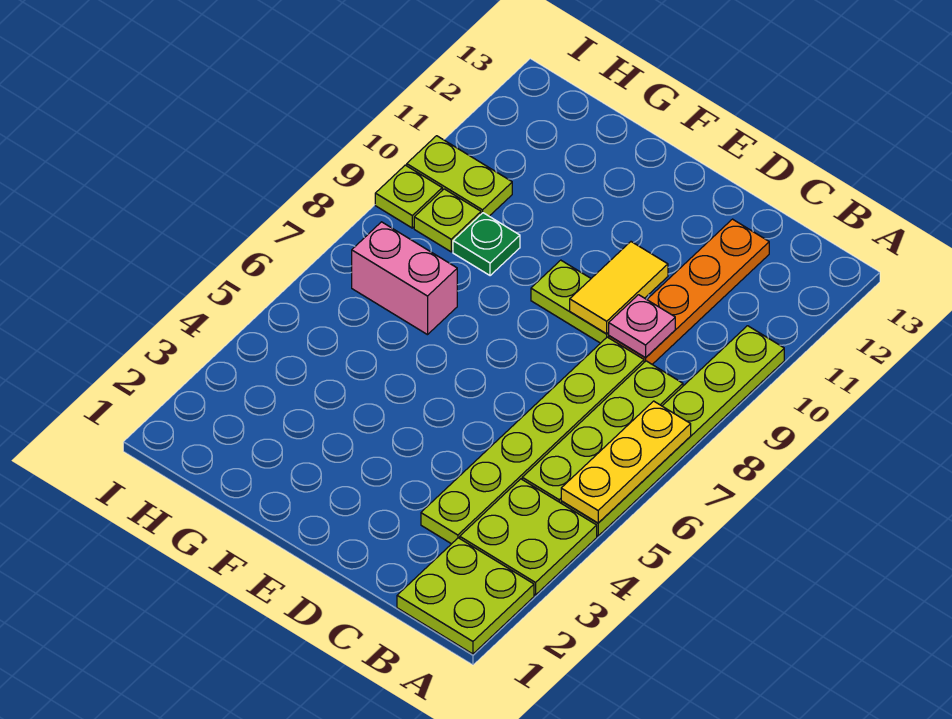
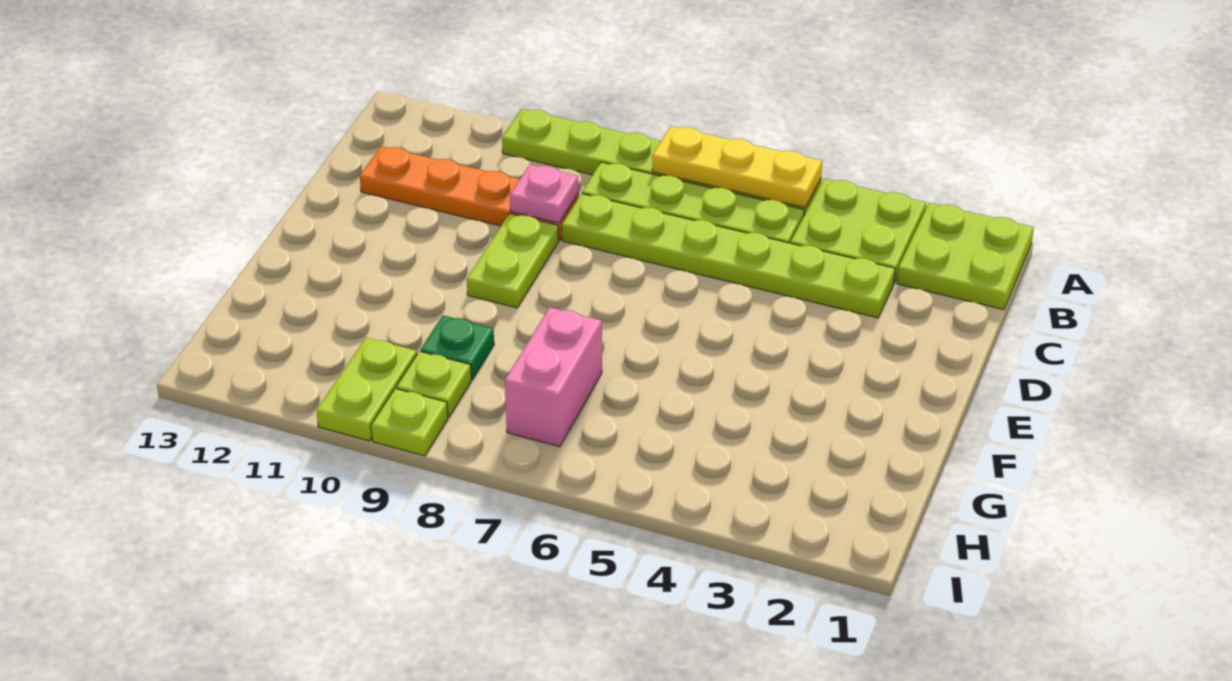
yellow tile D9:D10 level 2 -> none

